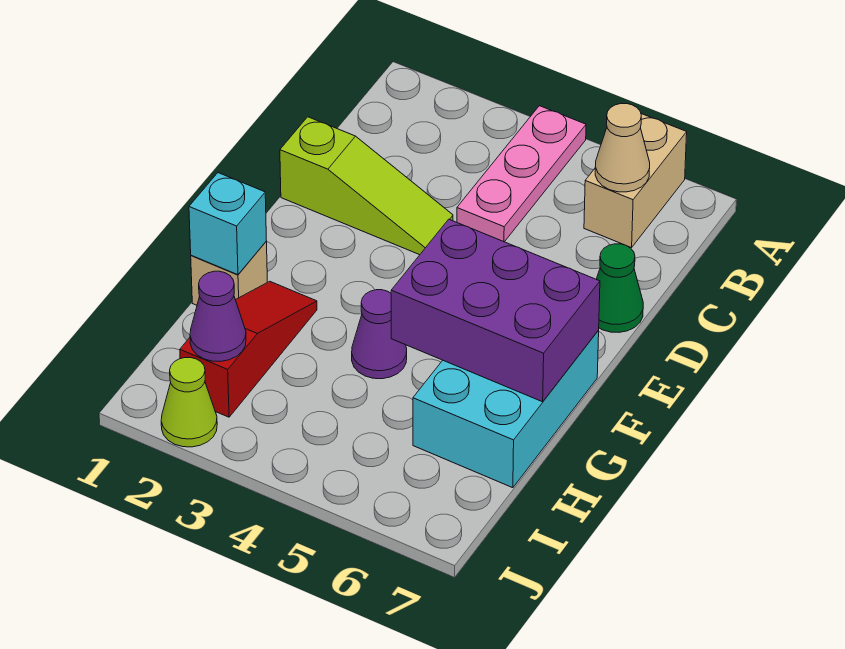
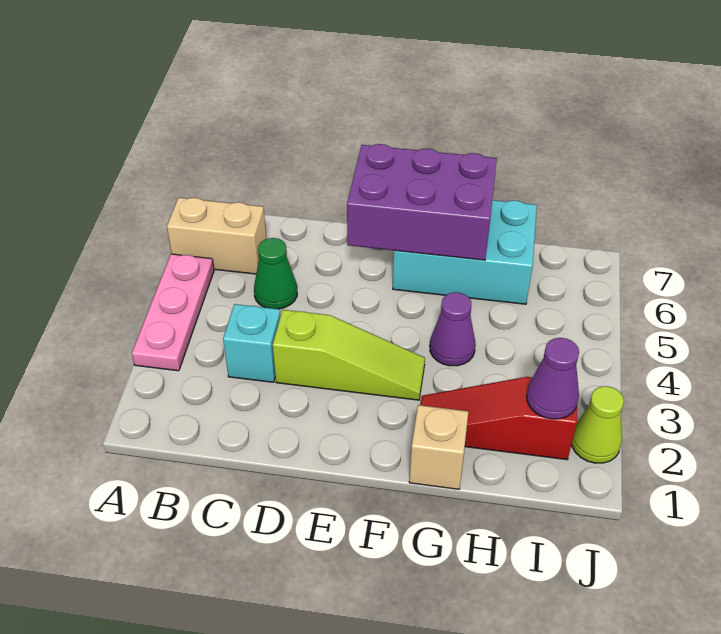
pink plate A4:C4 level 1 -> pink plate A3:A5 level 1
tan cone B6 level 2 -> none
lime slope D1:D3 level 1 top 1 -> lime slope D3:F3 level 1 top D
green cone D7 level 1 -> green cone C5 level 1
purple brick F5:G7 level 2 -> purple brick E6:G7 level 2
cyan brick G1 level 2 -> cyan brick C3 level 1

